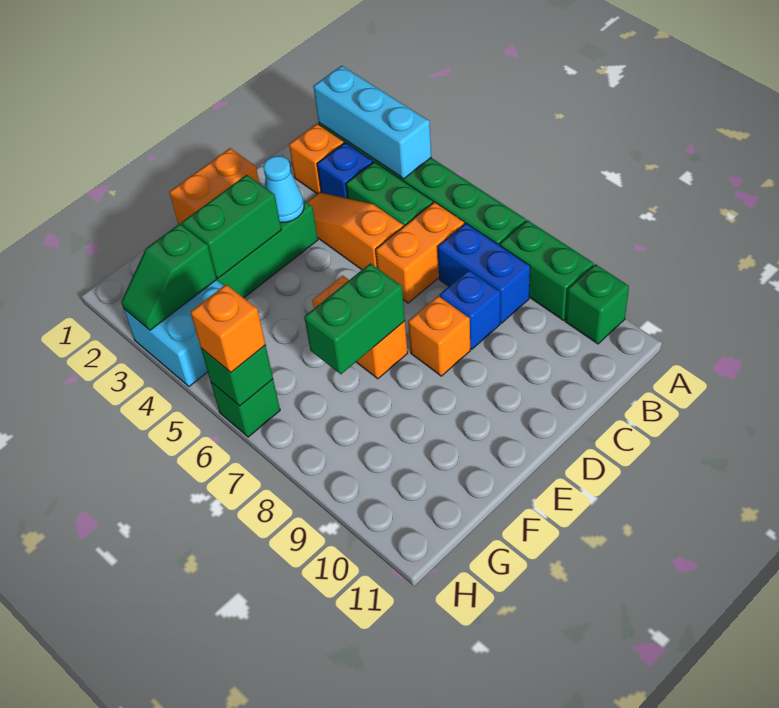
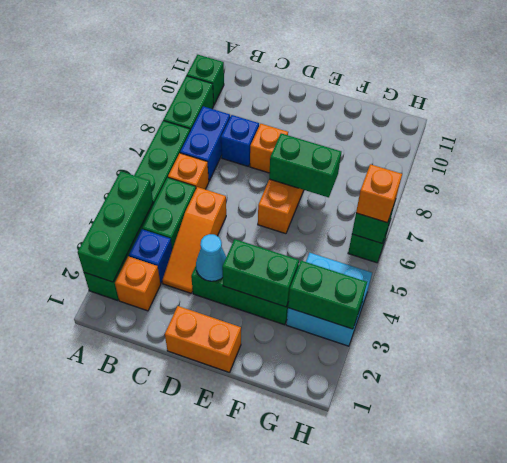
cyan brick A2:A4 level 2 -> green brick A2:A4 level 2
orange brick B6:C6 level 1 -> orange brick B6 level 1
green slope G3:H3 level 2 top G -> green brick G3:H3 level 2

